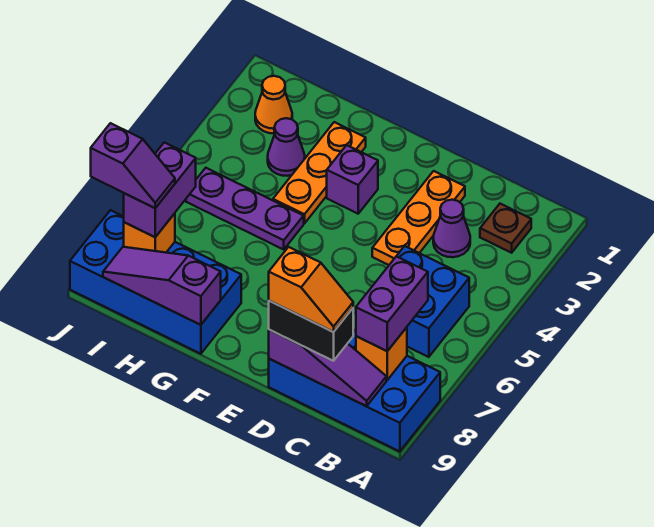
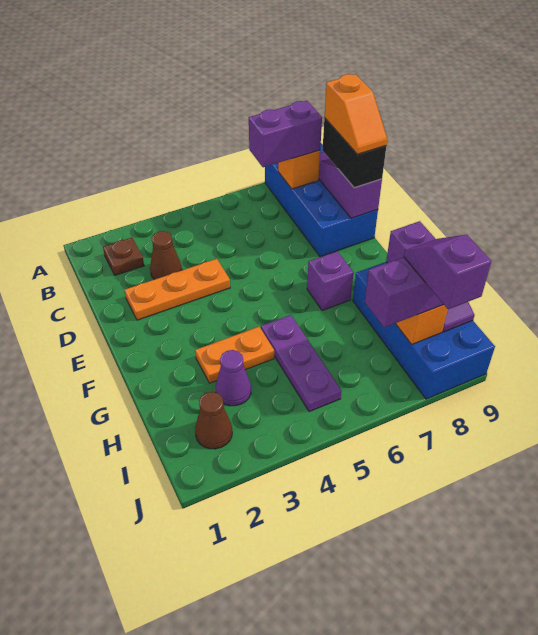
blue brick B5:C6 level 1 -> none
purple cone C3 level 1 -> brown cone C3 level 1
orange slope C9:D9 level 4 top D -> orange slope C9:D9 level 4 top C
purple brick F3 level 1 -> purple brick F7 level 1
orange plate G2:G4 level 1 -> orange plate G3:G4 level 1
orange cone I2 level 1 -> brown cone I2 level 1

